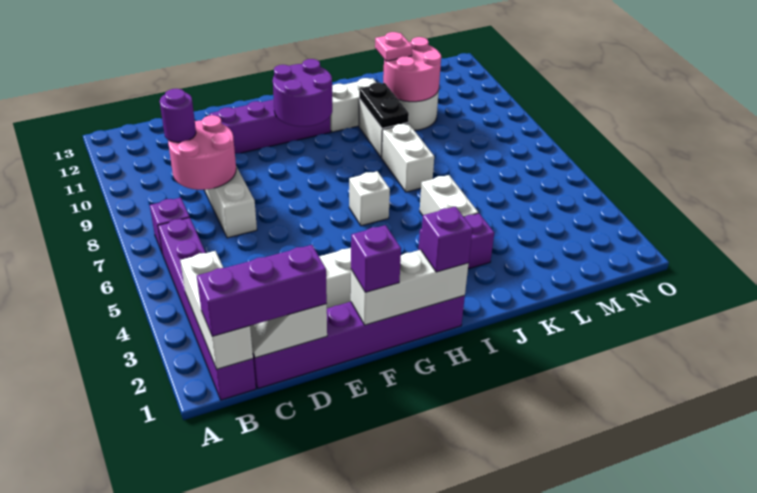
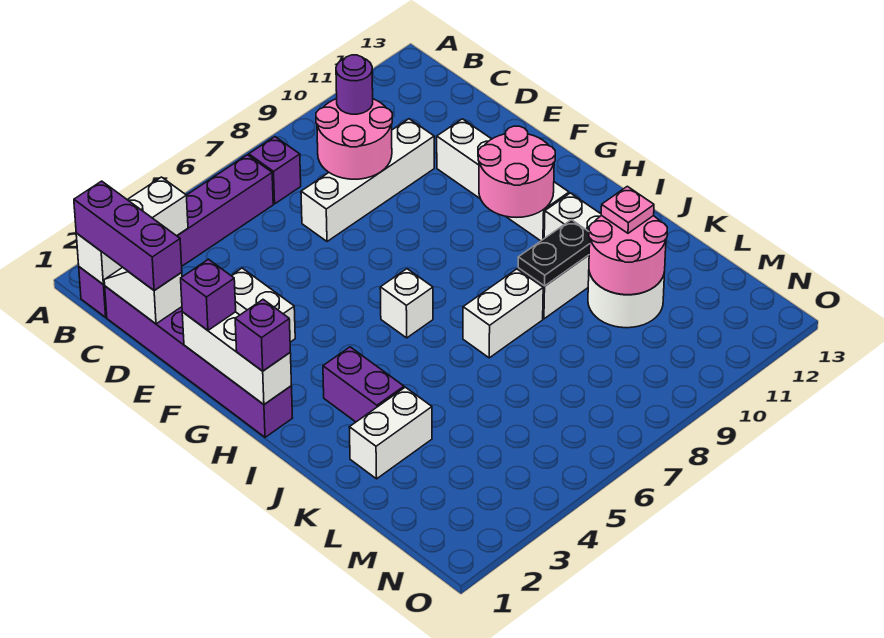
purple brick E11:H11 level 1 -> white brick E11:H11 level 1
purple round brick G10:H11 level 2 -> pink round brick G10:H11 level 2
white brick J4:J5 level 1 -> white brick K2:K3 level 1

